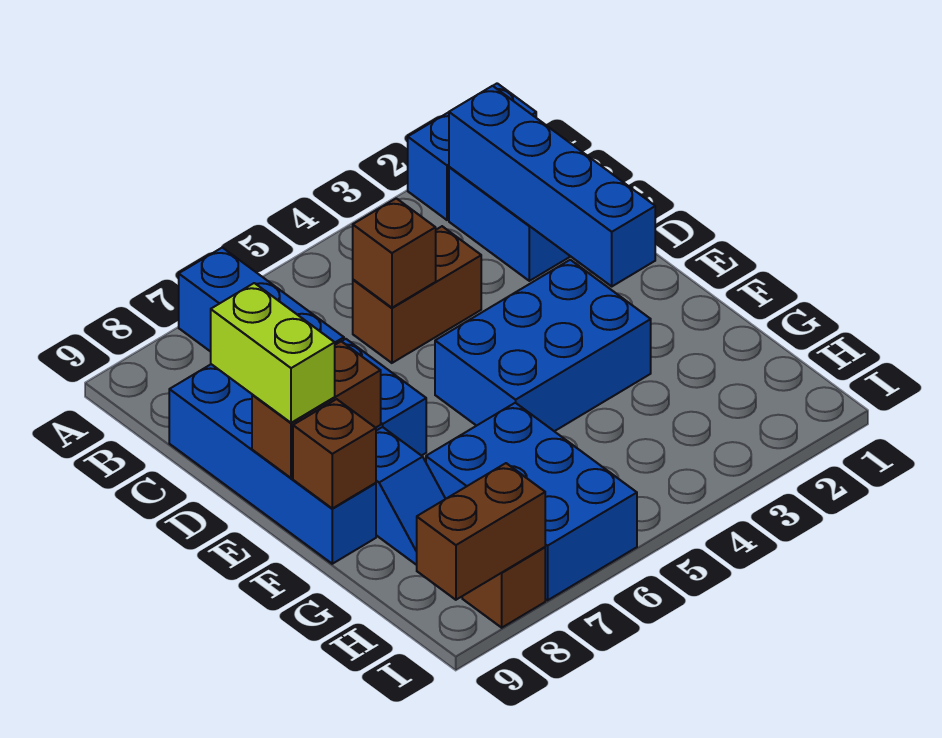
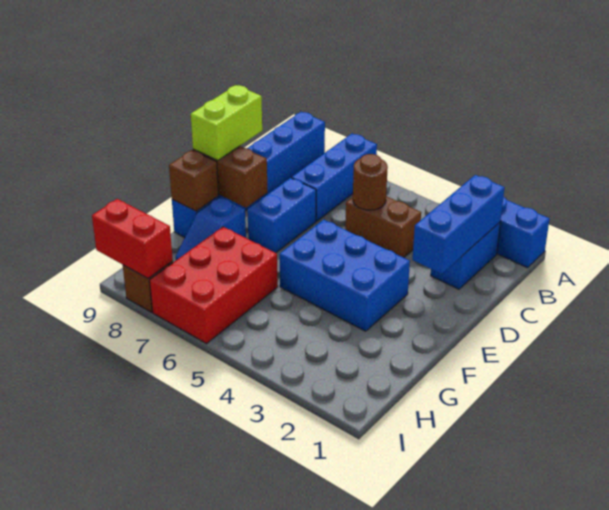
blue brick B2:E2 level 2 -> blue brick B2:D2 level 2
brown brick C5 level 2 -> brown round brick C5 level 2
blue brick C9:F9 level 1 -> blue brick A9:F9 level 1
blue brick G6:I7 level 1 -> red brick G6:I7 level 1
brown brick I8:I9 level 2 -> red brick I8:I9 level 2

